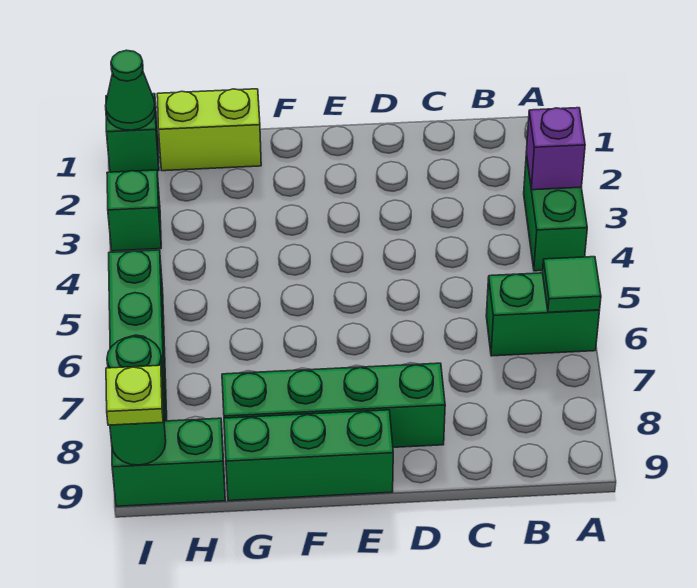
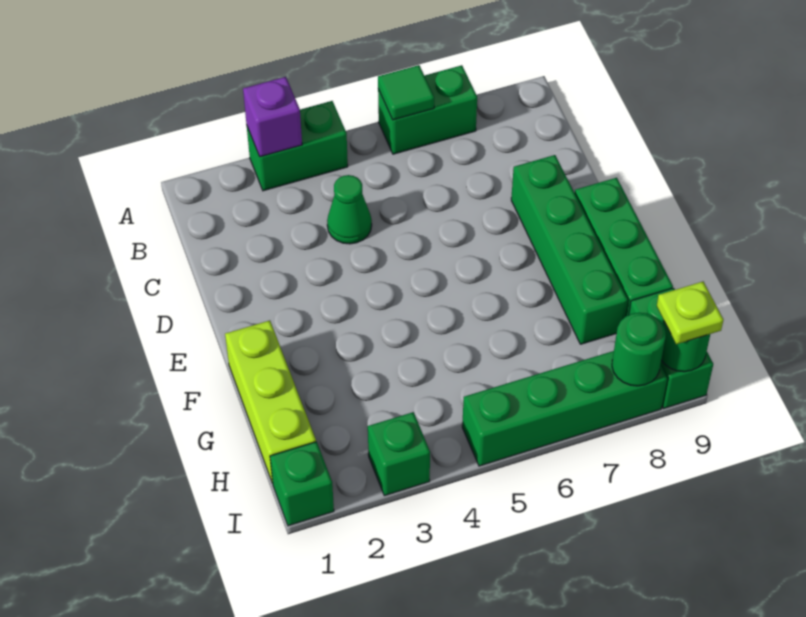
green brick A6:B6 level 1 -> green brick A6:A7 level 1
lime brick G1:H1 level 1 -> lime brick F1:H1 level 1
green cone I1 level 2 -> green cone C4 level 1

